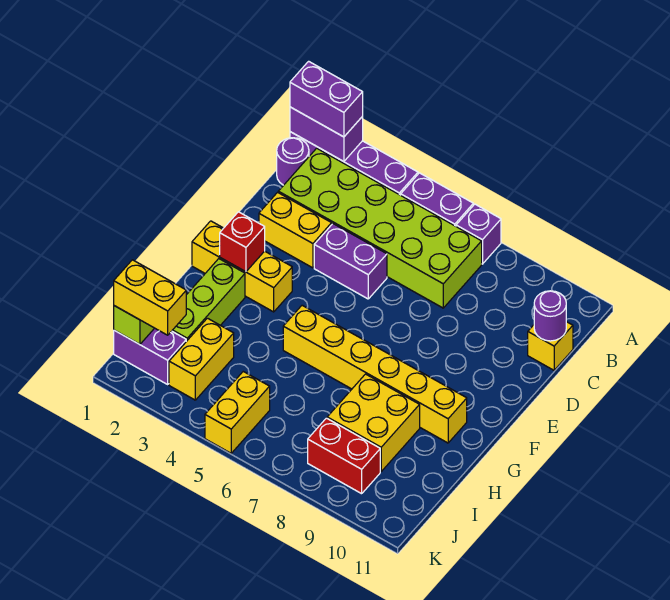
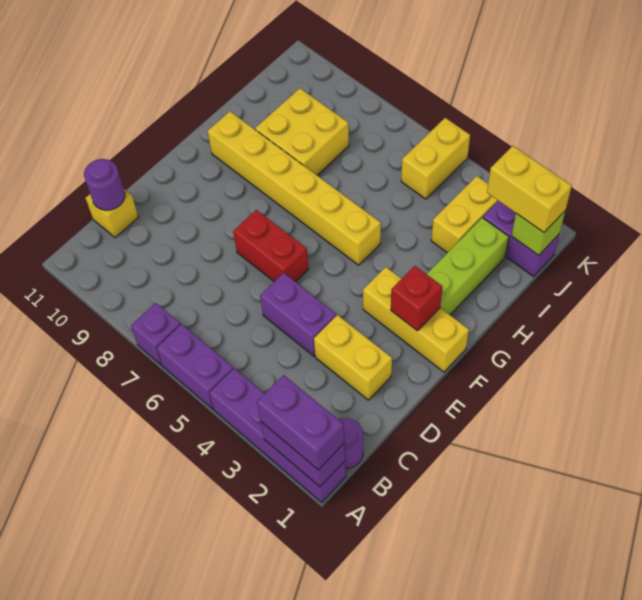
lime brick B2:C7 level 1 -> none
red brick J8:J9 level 1 -> red brick E6:E7 level 1

